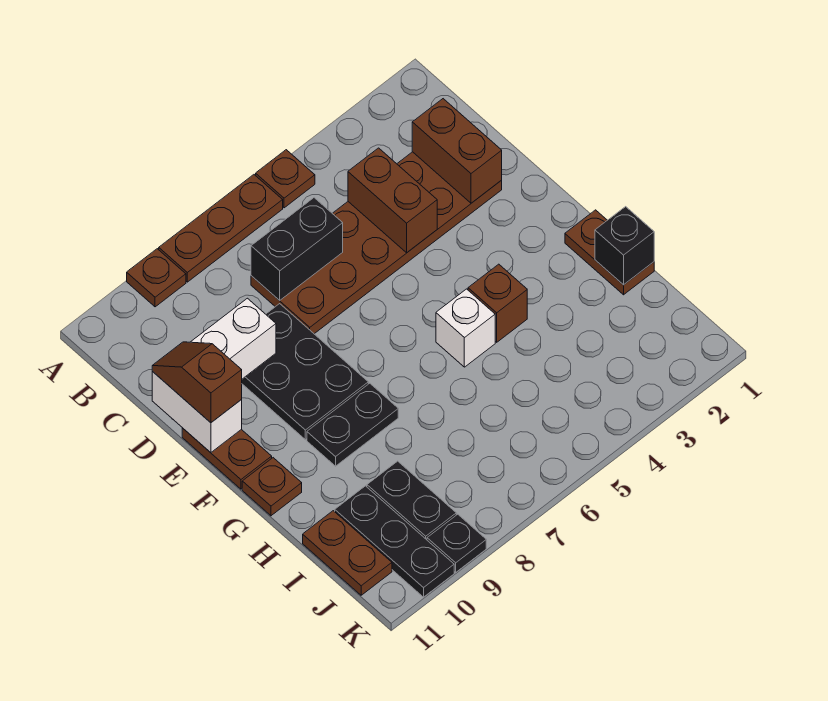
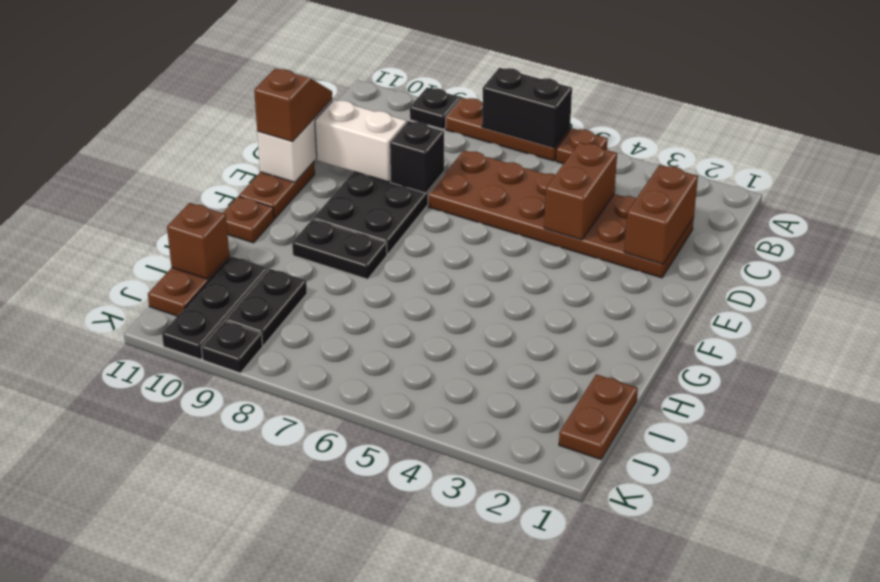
brown plate A9 level 1 -> black plate A9 level 1
black brick C6:C7 level 2 -> black brick A6:A7 level 2
brown plate G1:H1 level 1 -> brown plate I1:J1 level 1
brown brick G4 level 1 -> brown brick I11 level 2
white brick G5 level 1 -> none
black brick H1 level 2 -> black brick D8 level 2

